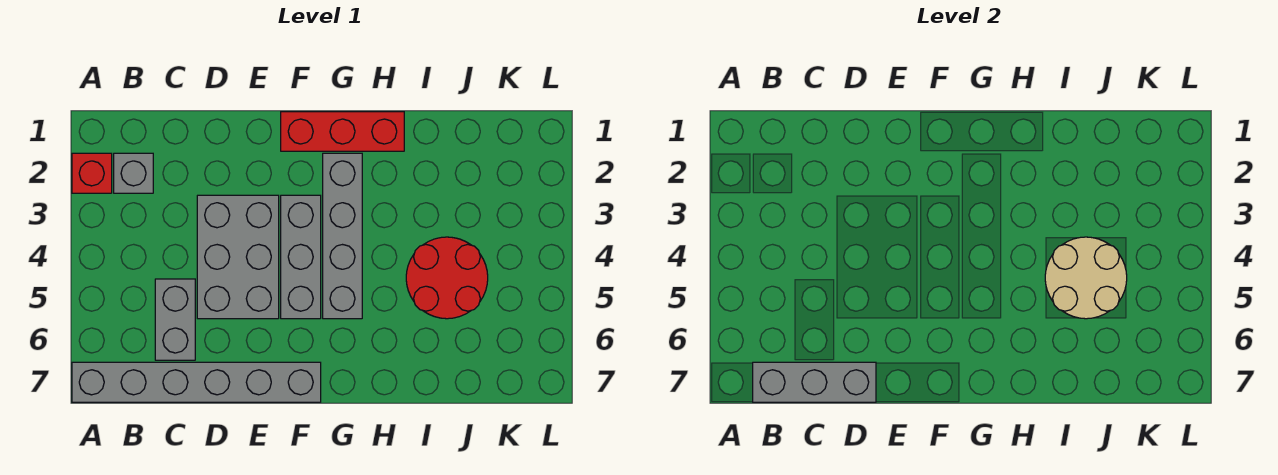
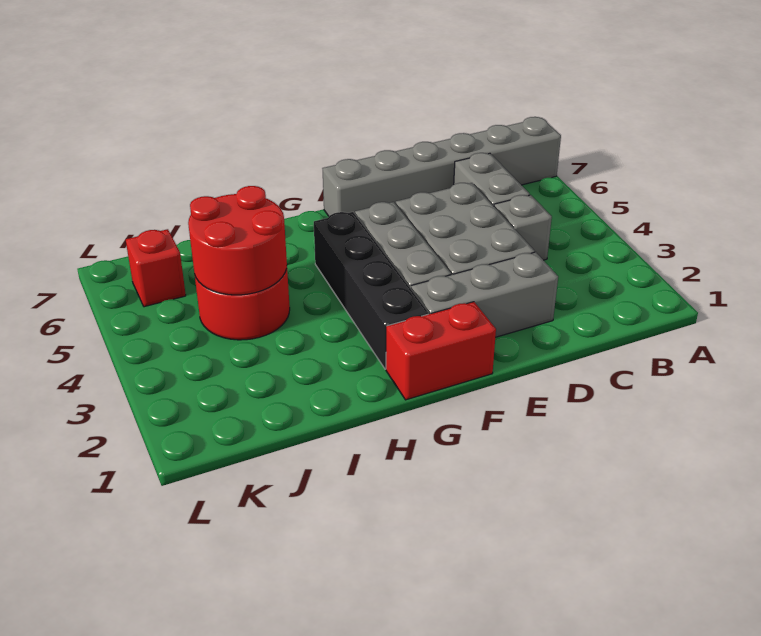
red brick A2 level 1 -> red brick K6 level 1
grey brick B2 level 1 -> grey brick C4 level 1
grey brick B7:D7 level 2 -> grey brick D2:F2 level 1
red brick F1:H1 level 1 -> red brick F1:G1 level 1
grey brick G2:G5 level 1 -> black brick G2:G5 level 1
tan round brick I4:J5 level 2 -> red round brick I4:J5 level 2

